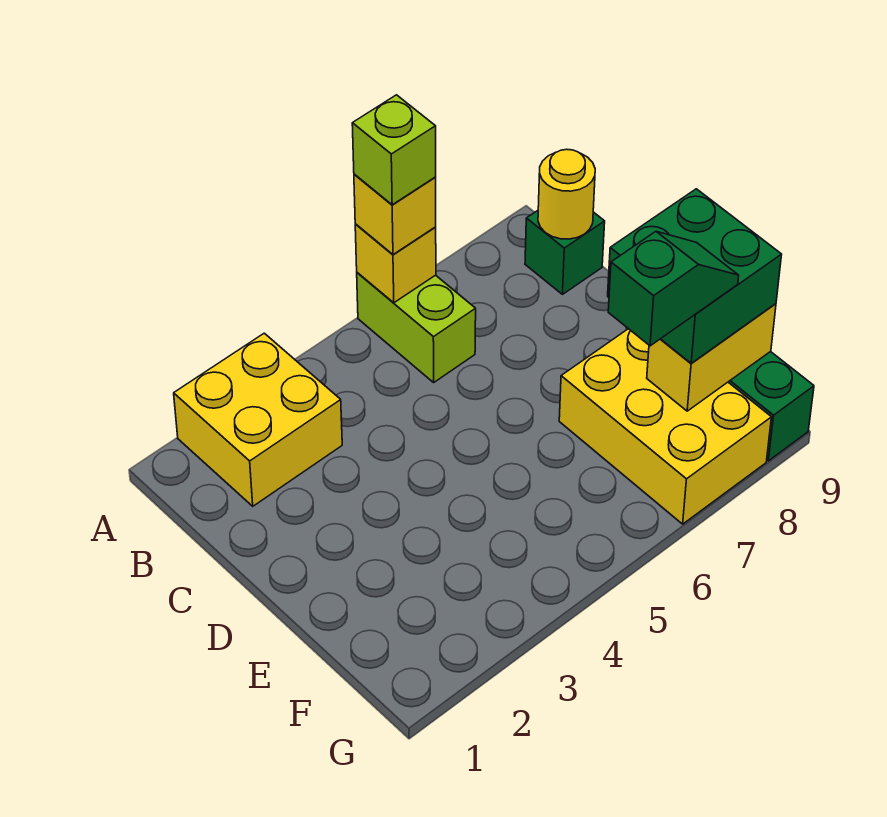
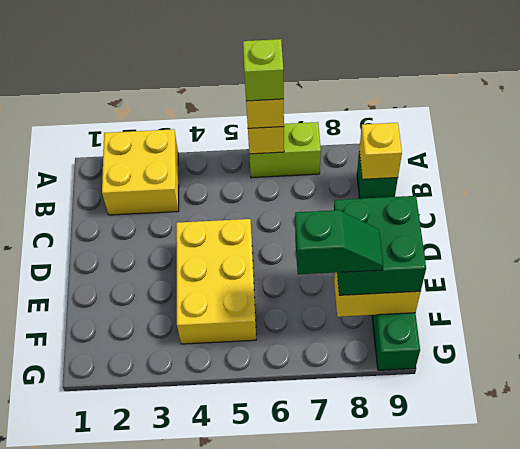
lime brick A6:B6 level 1 -> lime brick A6:A7 level 1
yellow round brick B9 level 2 -> yellow brick B9 level 2
yellow brick E7:G8 level 1 -> yellow brick D4:F5 level 1

